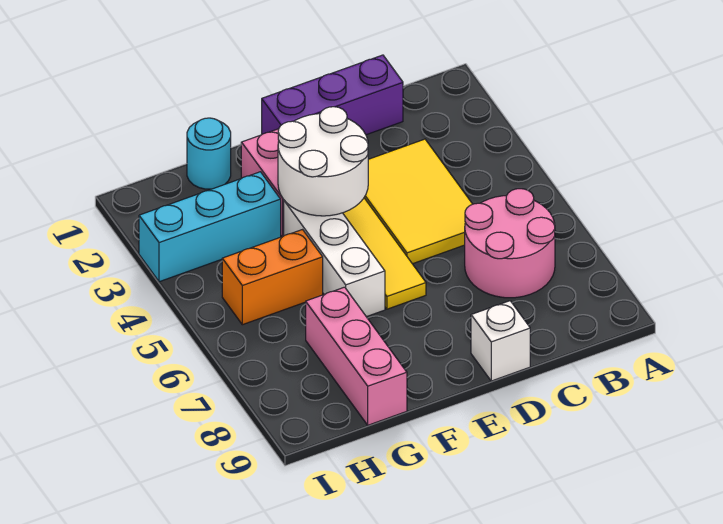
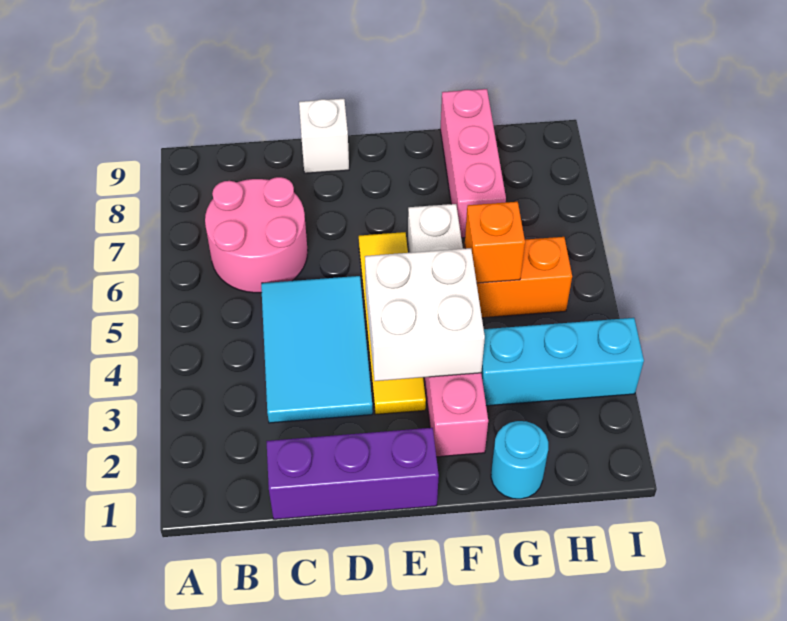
yellow tile C3:D5 level 1 -> cyan tile C3:D5 level 1
white round brick E3:F4 level 2 -> white brick E3:F4 level 2
none -> orange brick G5 level 2

